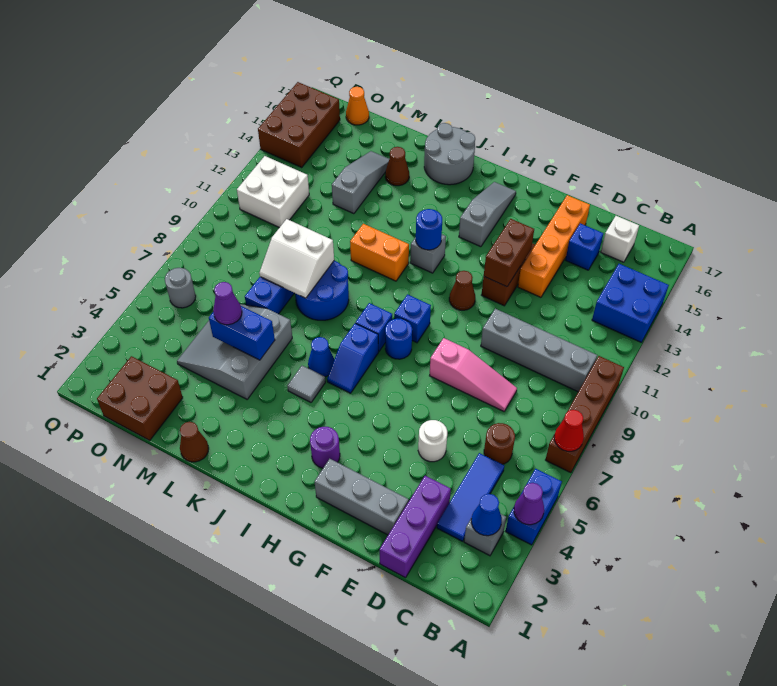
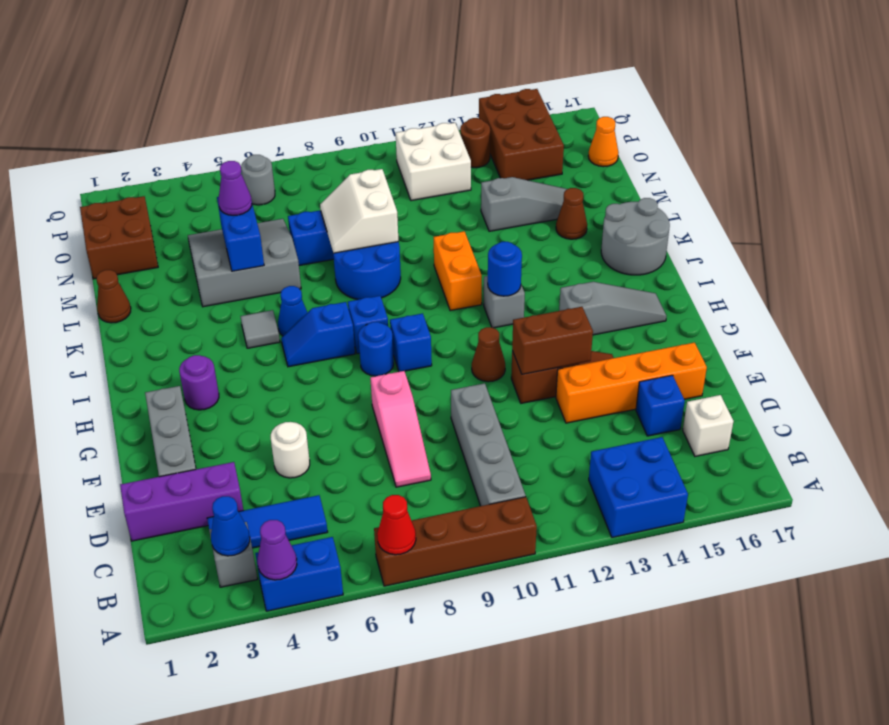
brown round brick C6 level 1 -> brown round brick P13 level 1
brown brick P14:Q16 level 1 -> brown brick O14:Q15 level 1

